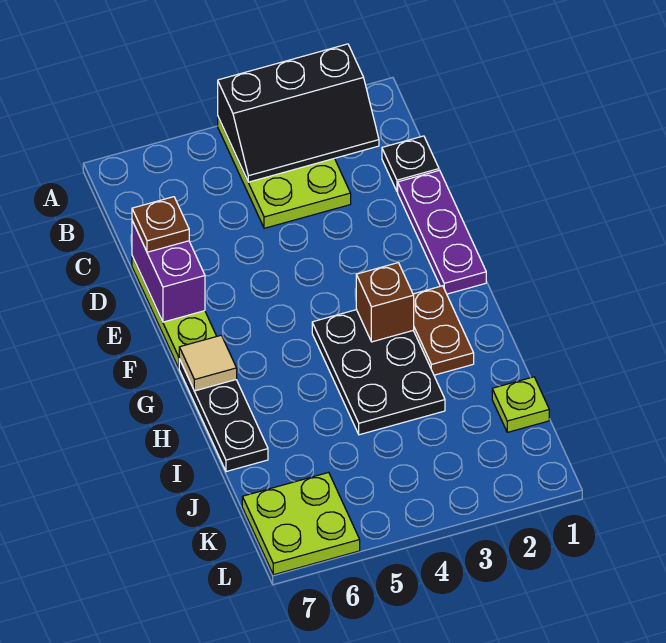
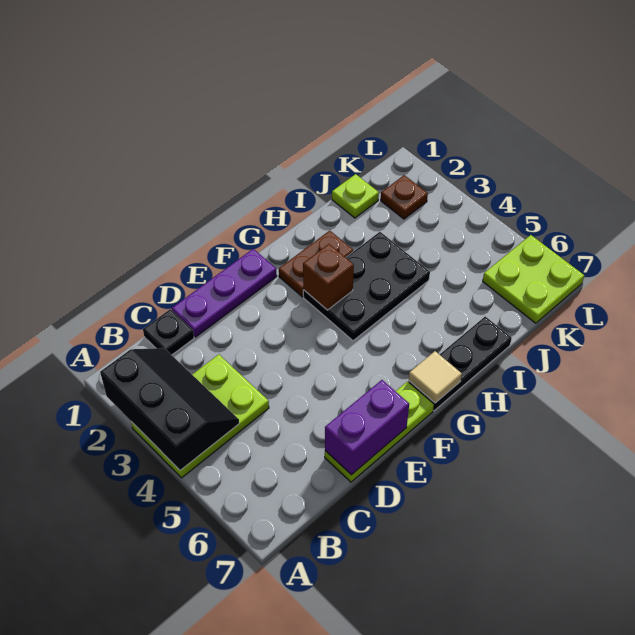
brown plate D7 level 3 -> brown plate K2 level 1

